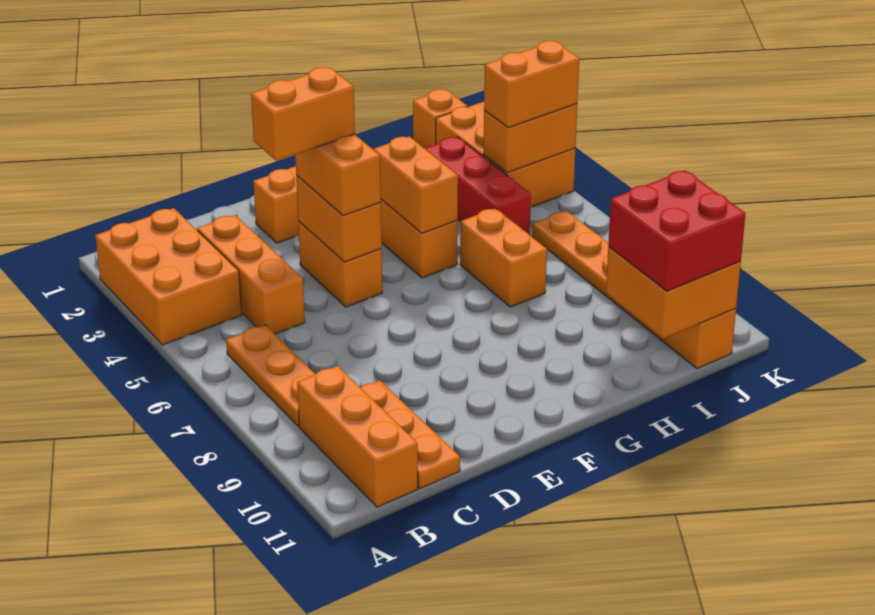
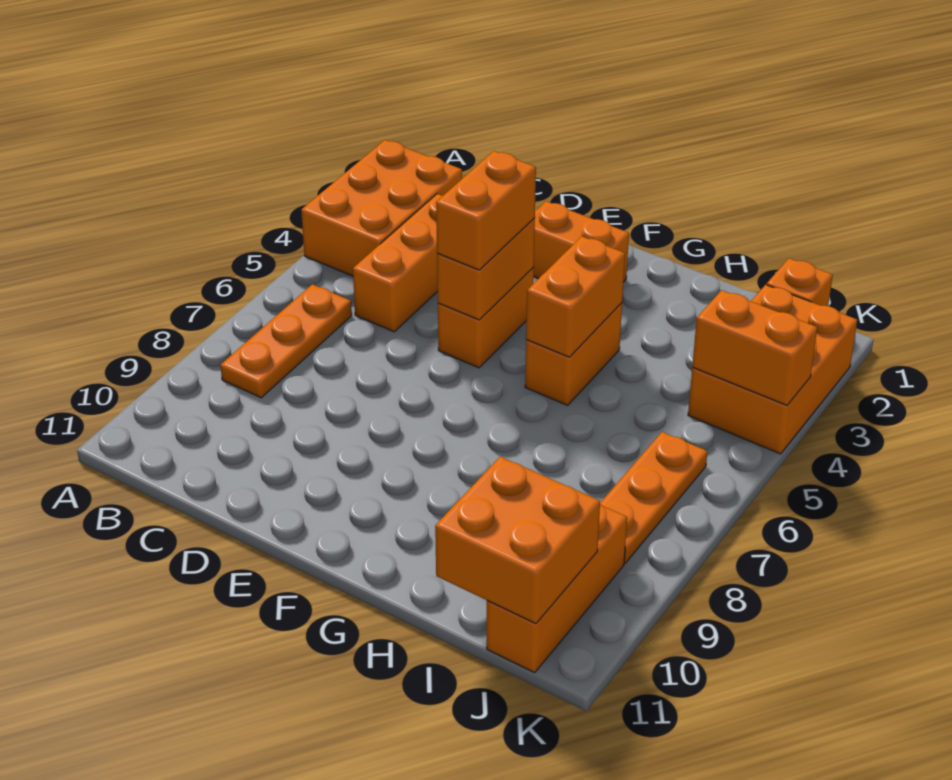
orange brick B9:B11 level 1 -> none
orange plate C9:C11 level 1 -> none
orange brick D4:E4 level 4 -> none
orange brick H6:H7 level 1 -> none
red brick I3:I5 level 1 -> none
red brick I10:J11 level 3 -> none
orange brick J4:K4 level 3 -> none

